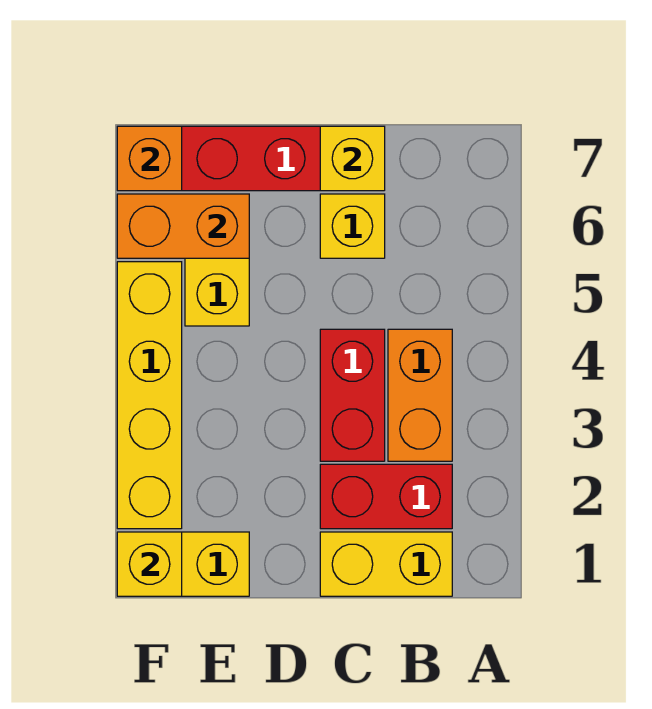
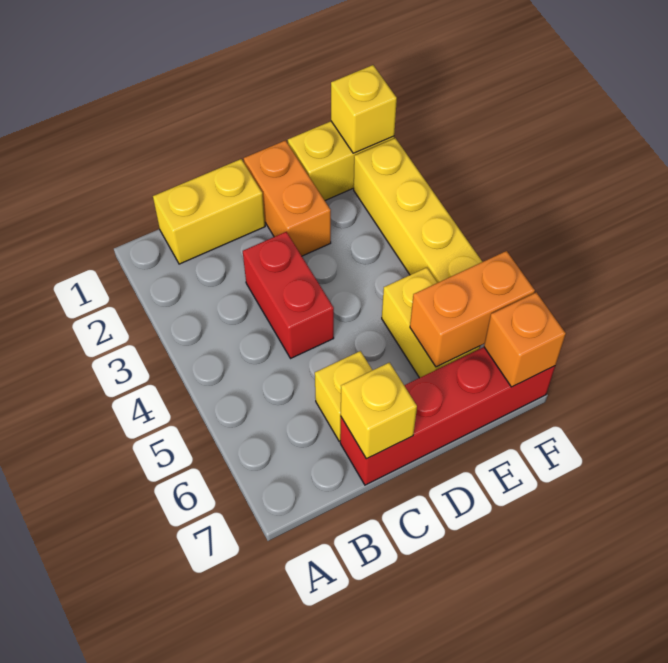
red brick B2:C2 level 1 -> none
orange brick B3:B4 level 1 -> orange brick D1:D2 level 1

